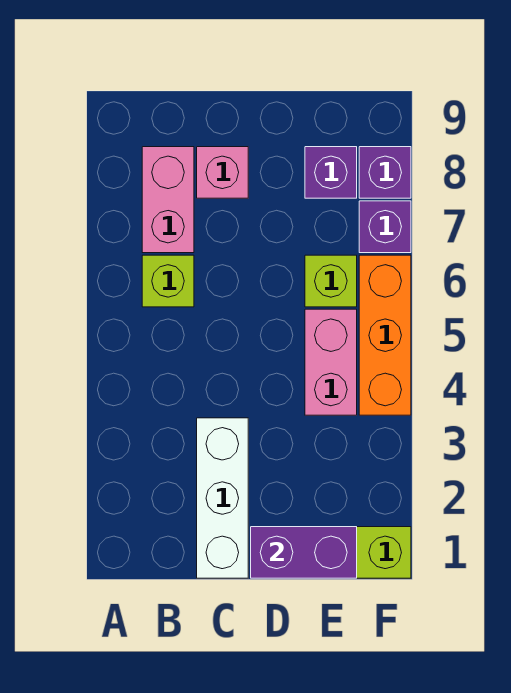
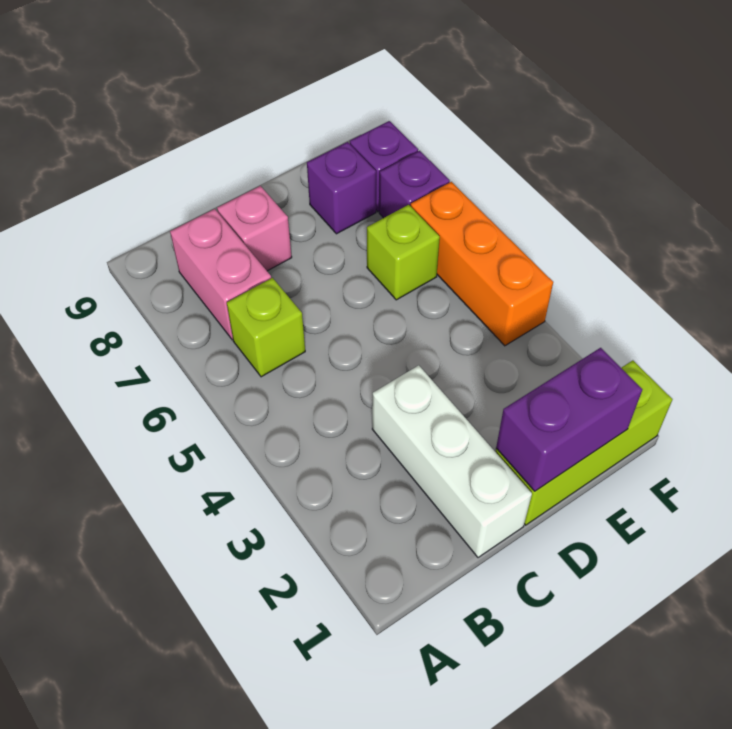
pink brick E4:E5 level 1 -> none

